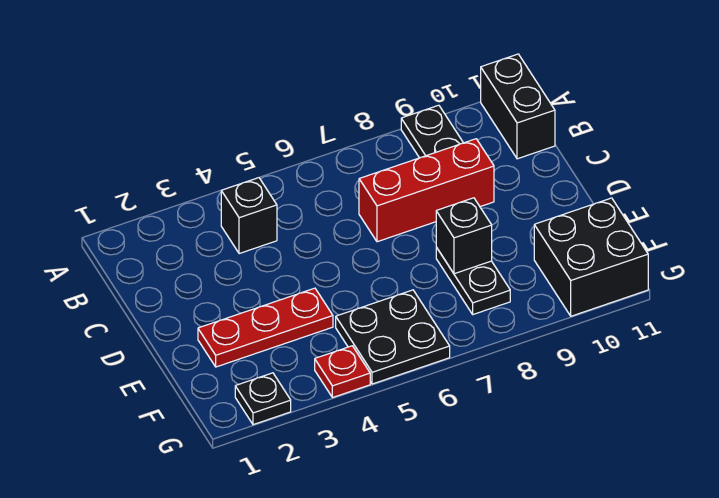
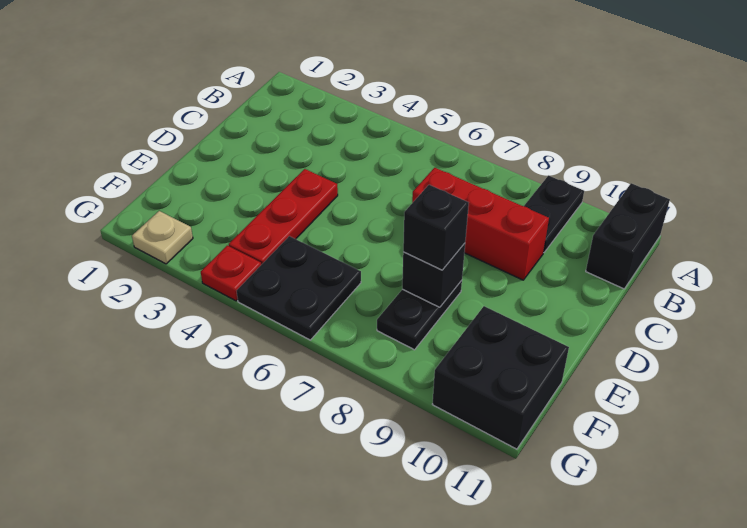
black brick B4 level 1 -> black brick E8 level 3
red plate E2:E4 level 1 -> red plate D4:F4 level 1
black plate G2 level 1 -> tan plate G2 level 1

